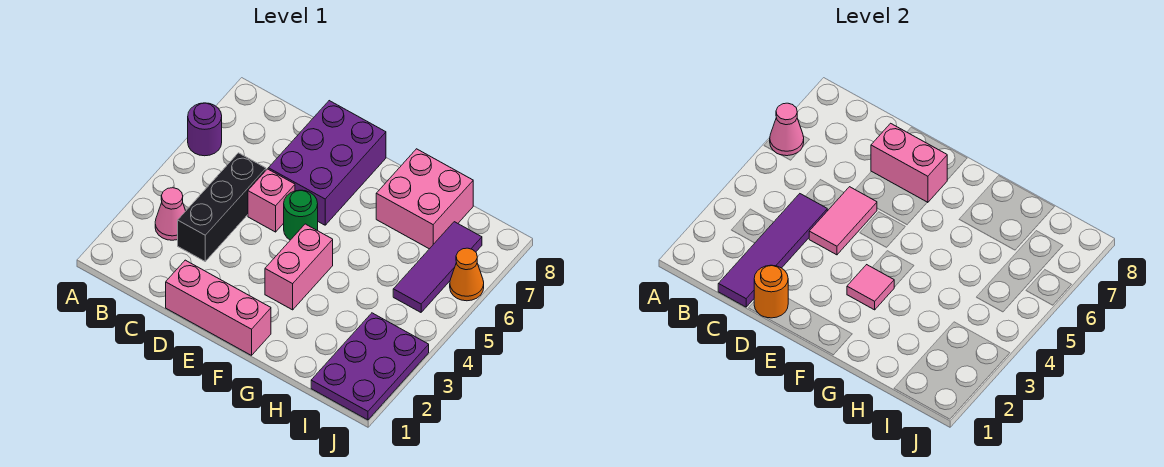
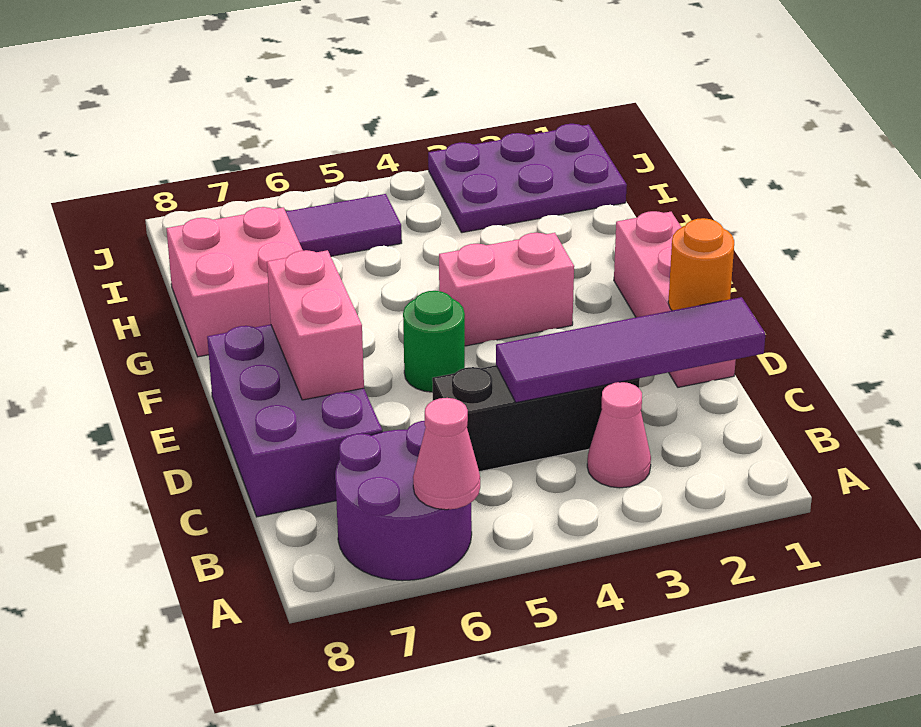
purple round brick A6 level 1 -> purple round brick A6:B7 level 1
pink tile D4:D5 level 2 -> none
pink brick D5 level 1 -> none
purple brick D6:E8 level 1 -> purple brick C7:E8 level 1
pink tile F3 level 2 -> none
orange cone J6 level 1 -> none

